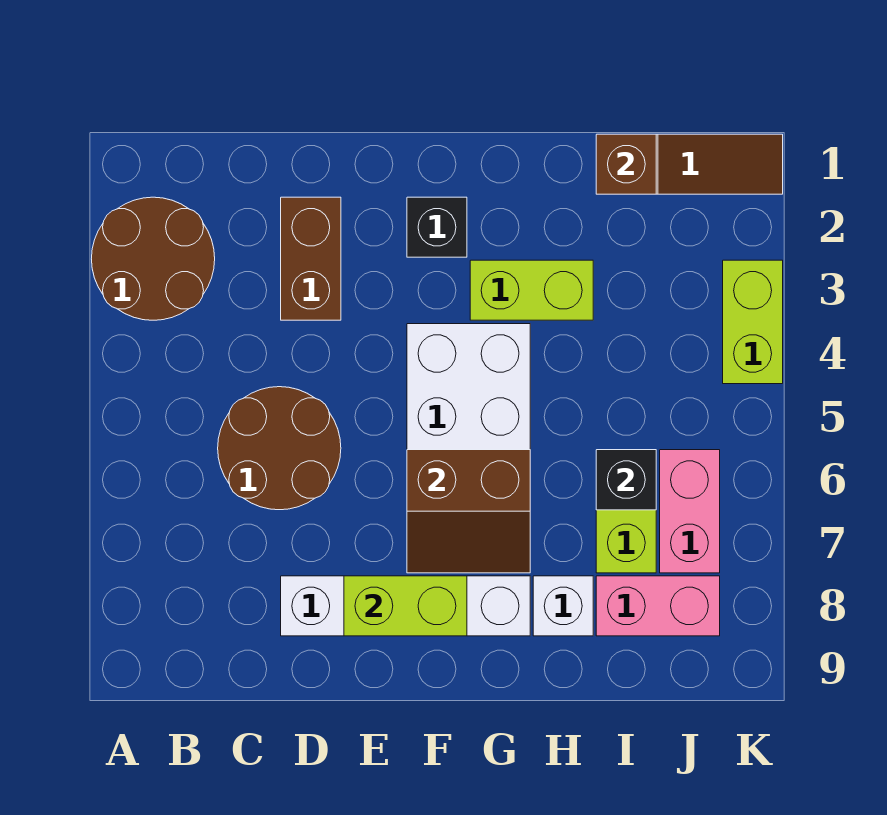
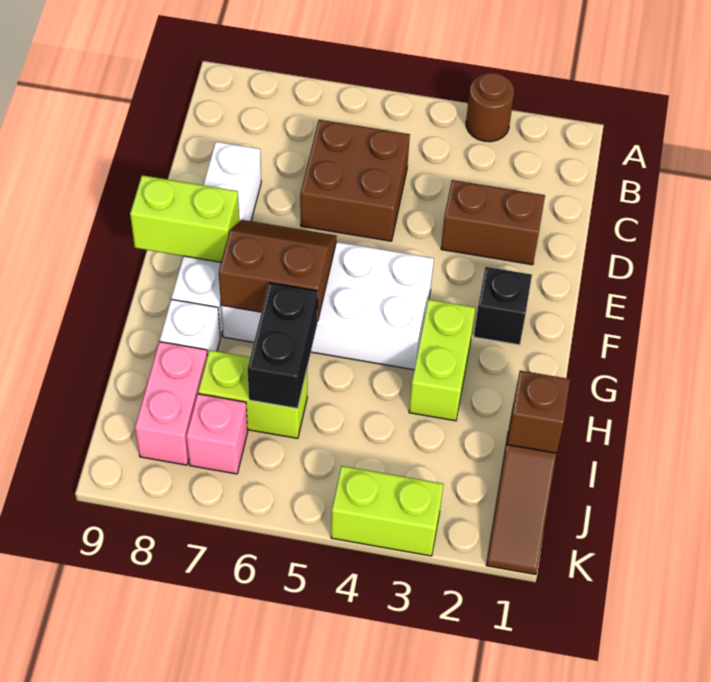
brown round brick A2:B3 level 1 -> brown round brick A3 level 1
brown round brick C5:D6 level 1 -> brown brick C5:D6 level 1
lime brick E8:F8 level 2 -> lime brick F8:F9 level 2
brown slope F6:G7 level 2 top 6 -> brown slope F6:G7 level 2 top G
black brick I6 level 2 -> black brick H6:I6 level 2
pink brick J6:J7 level 1 -> pink brick J7 level 1

